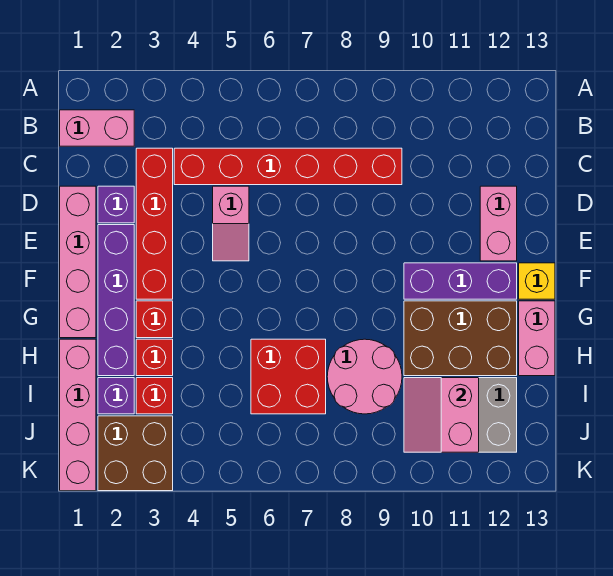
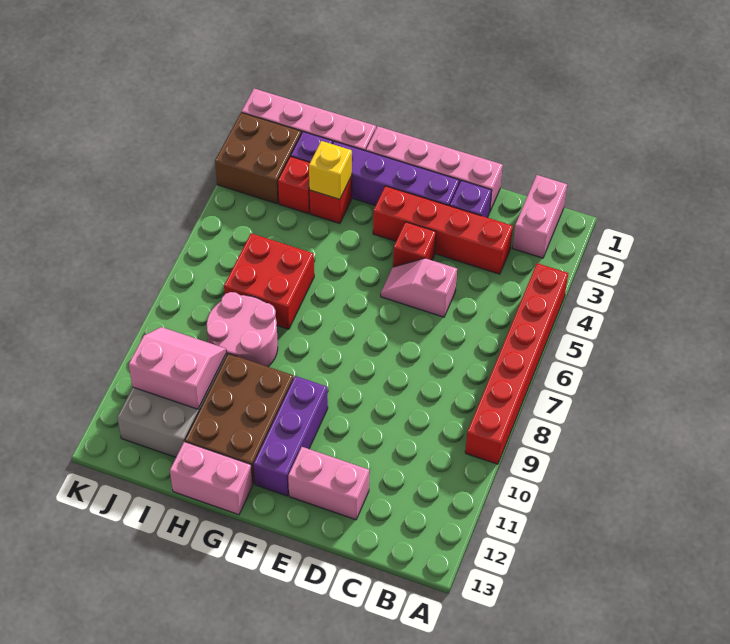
red brick C4:C9 level 1 -> red brick A4:A9 level 1
yellow brick F13 level 1 -> yellow brick H3 level 2
red brick G3 level 1 -> red brick E4 level 1

